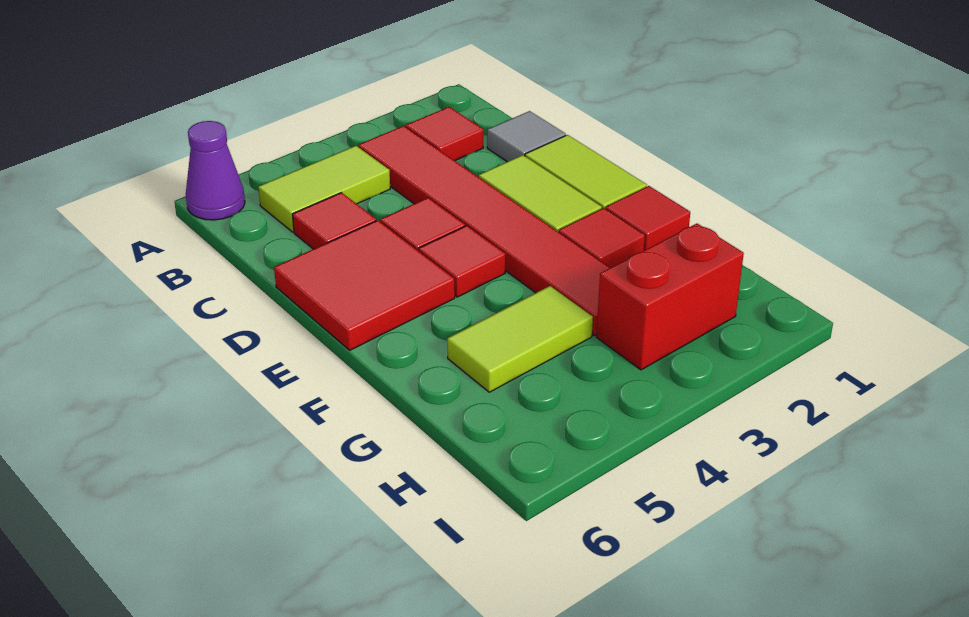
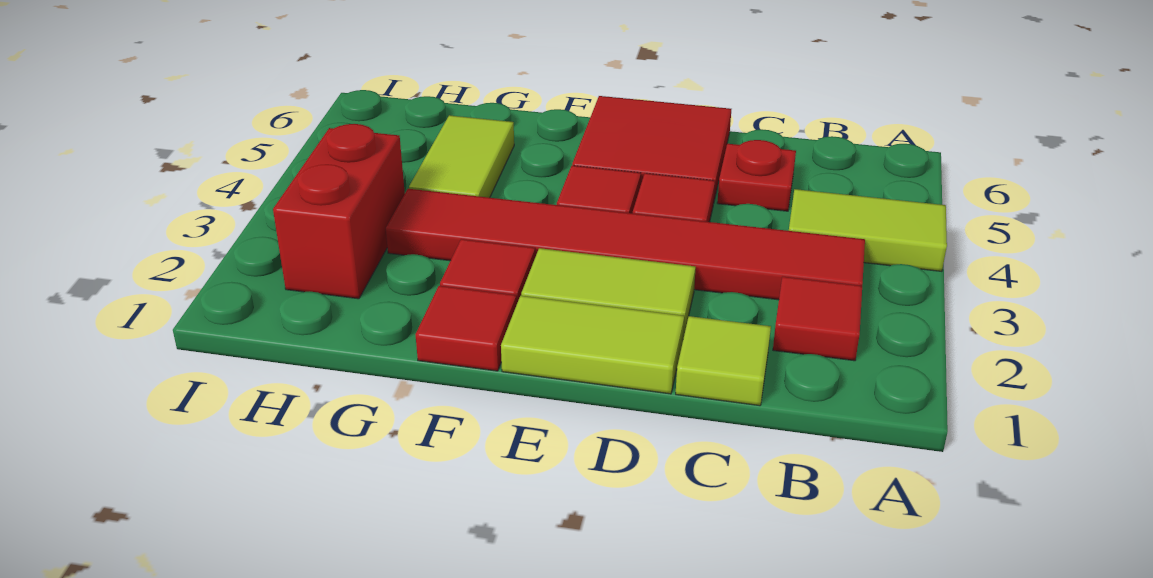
purple cone A6 level 1 -> none
lime tile B4:B5 level 1 -> lime tile A4:B4 level 1
grey tile C1 level 1 -> lime tile C1 level 1
red tile C5 level 1 -> red plate C5 level 1

